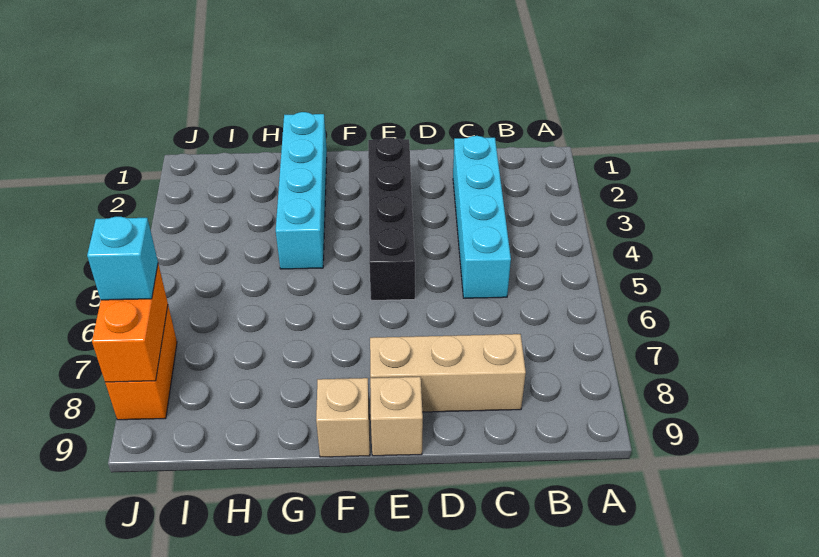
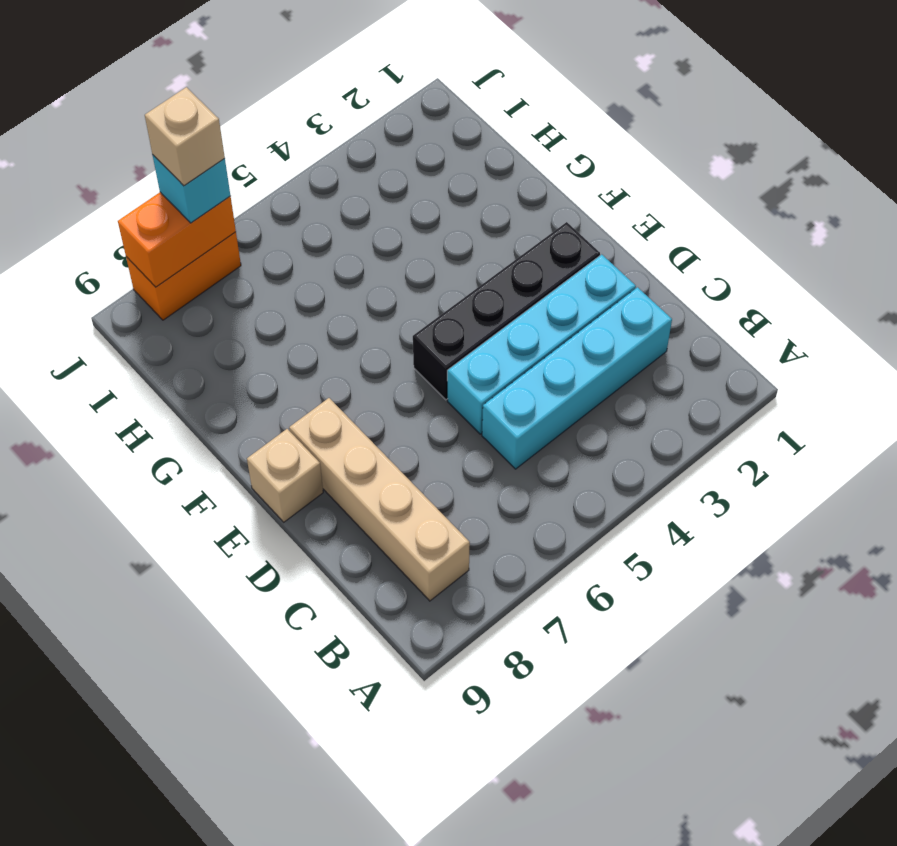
tan brick C8:E8 level 1 -> tan brick B8:E8 level 1
tan brick F9 level 1 -> tan brick J7 level 4
cyan brick G1:G4 level 1 -> cyan brick D2:D5 level 1

